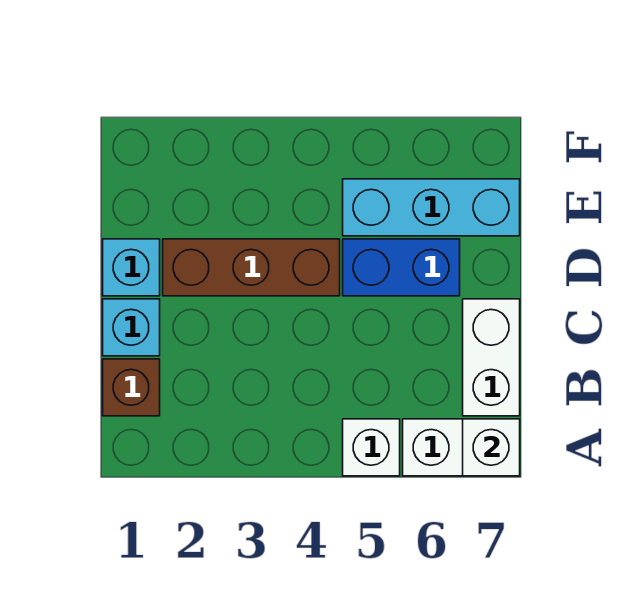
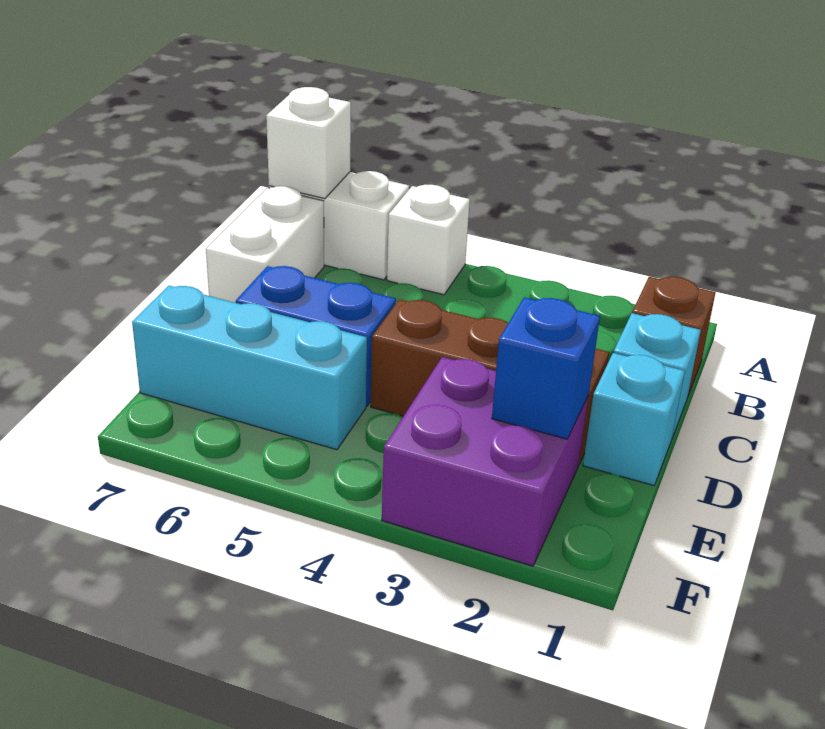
none -> purple brick E2:F3 level 1
none -> blue brick E2 level 2

